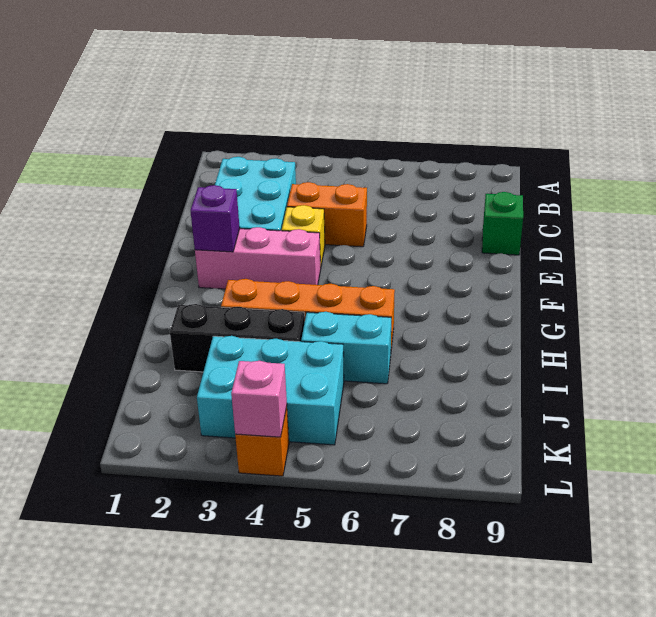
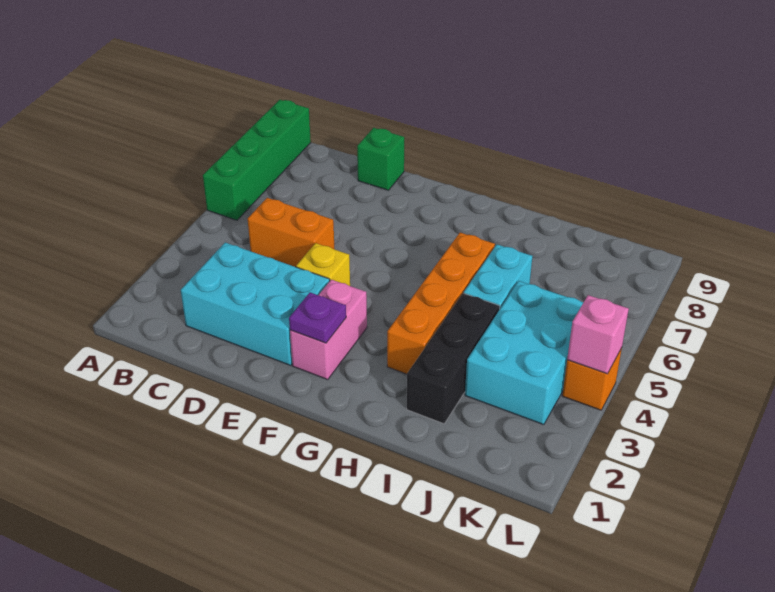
none -> green brick A6:A9 level 1
orange brick D4:D5 level 1 -> orange brick C5:D5 level 1
pink brick F2:F4 level 1 -> pink brick F2:F3 level 1
purple brick F2 level 2 -> purple plate F2 level 2

